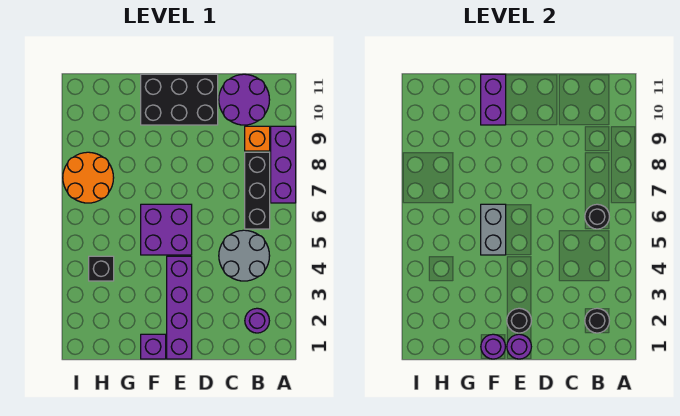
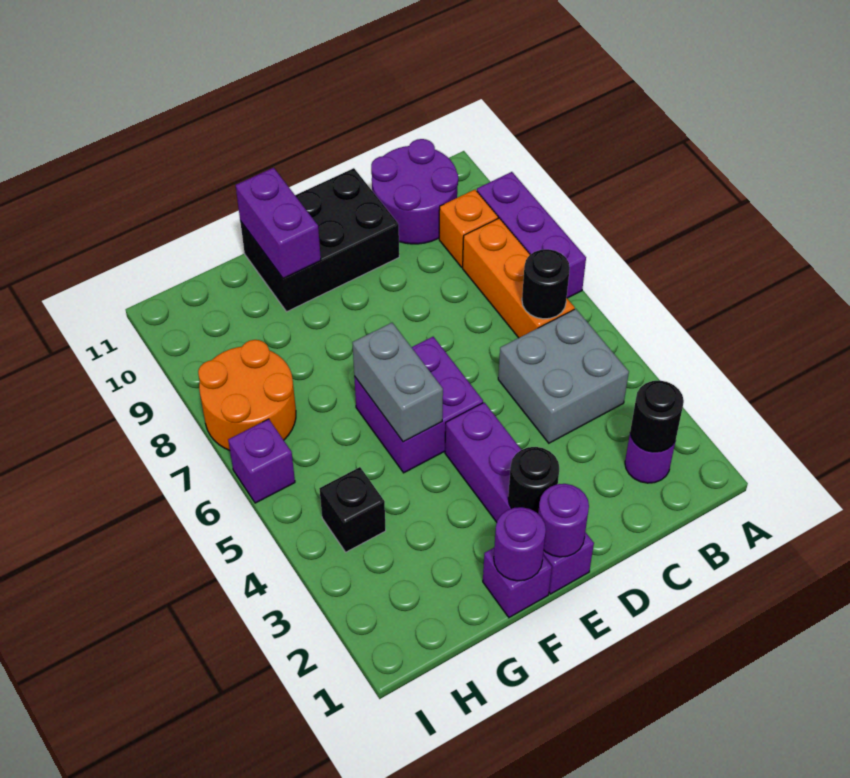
grey round brick B4:C5 level 1 -> grey brick B4:C5 level 1
black brick B6:B8 level 1 -> orange brick B6:B8 level 1
none -> purple brick I6 level 1

